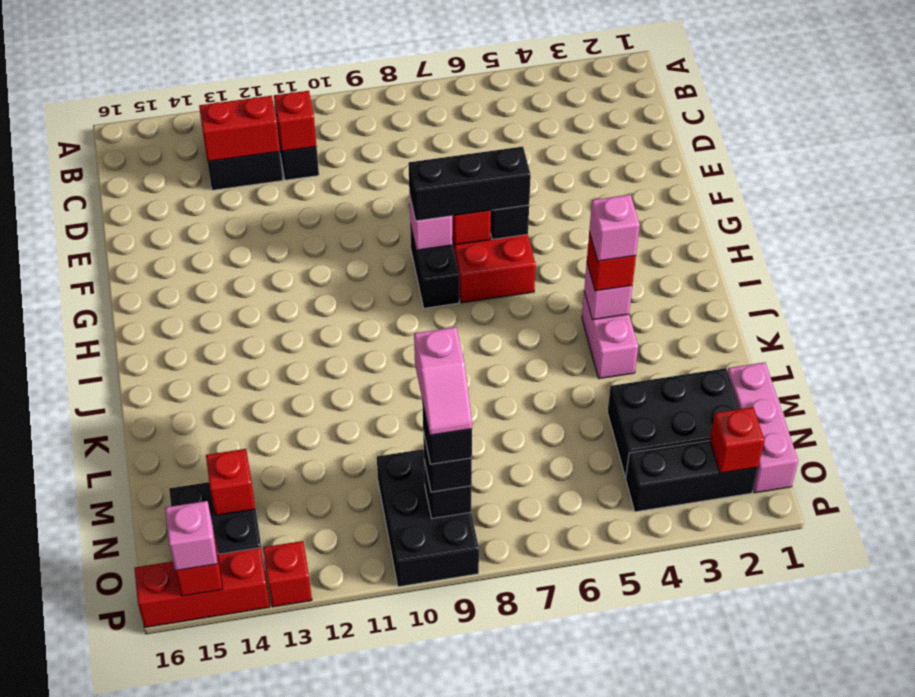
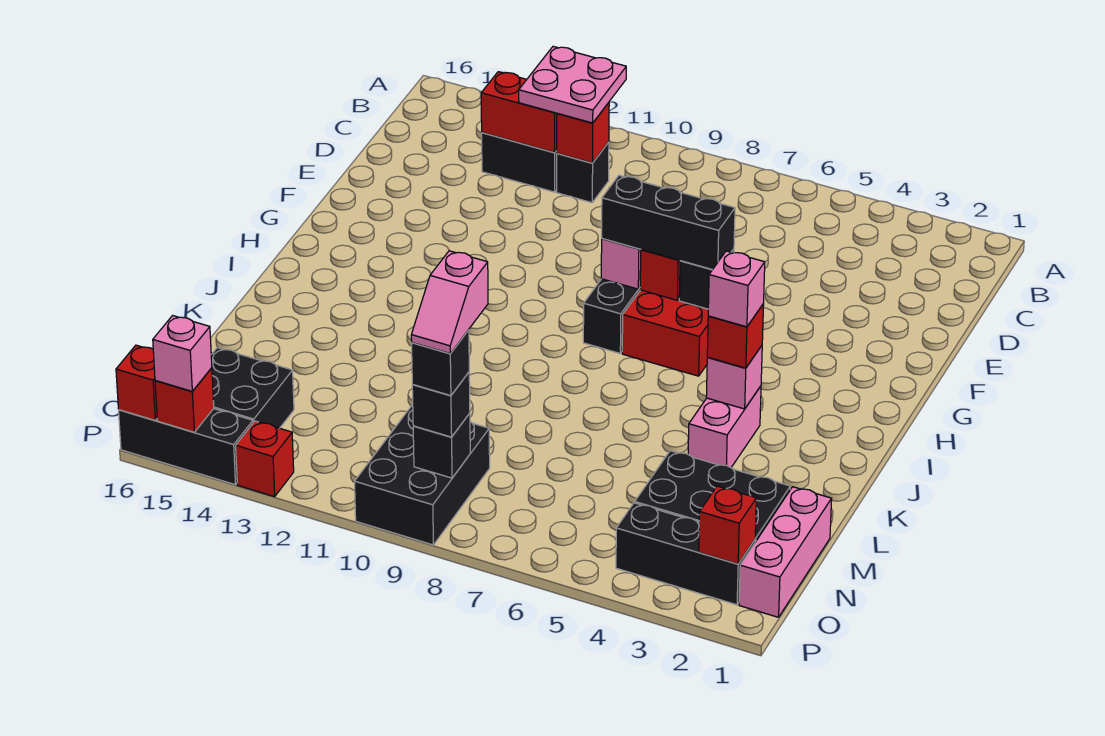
none -> pink plate B11:C12 level 3
red brick N14 level 2 -> red brick P16 level 2
red brick P14:P16 level 1 -> black brick P14:P16 level 1

